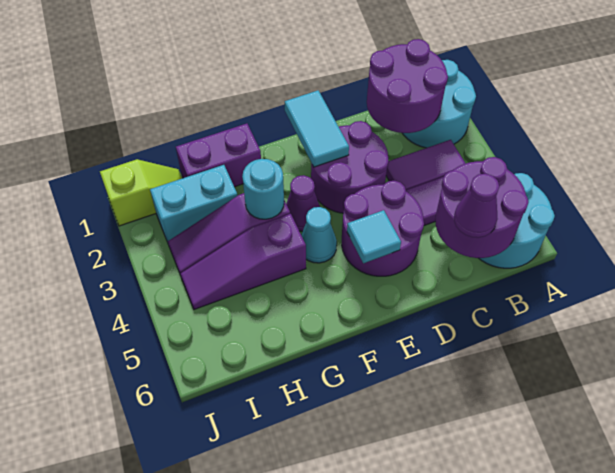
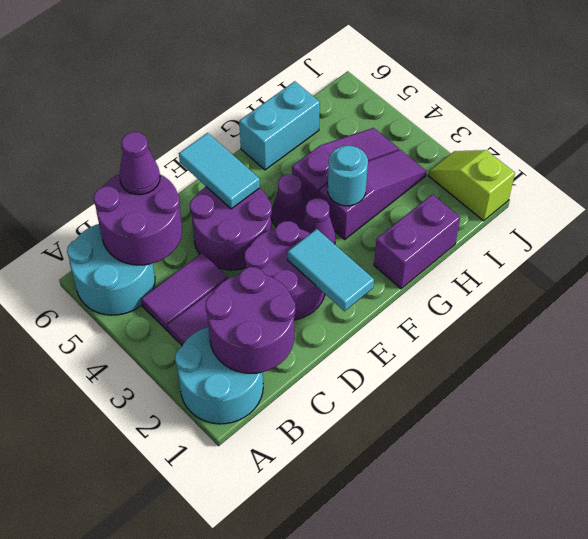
cyan tile E5 level 2 -> cyan tile E5:E6 level 2
cyan cone F4 level 1 -> purple cone F4 level 1
cyan brick H2:I2 level 1 -> cyan brick G6:H6 level 1
lime slope I1:J1 level 1 top J -> lime slope J1:J2 level 1 top 1

